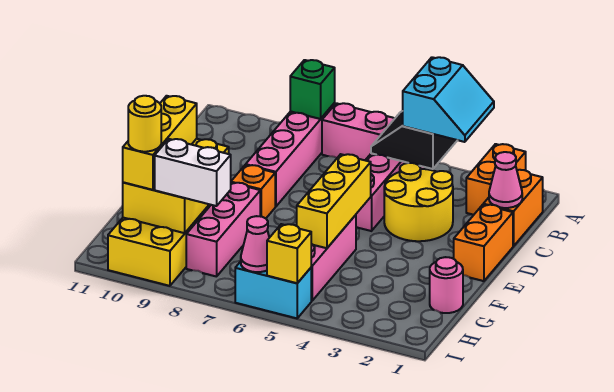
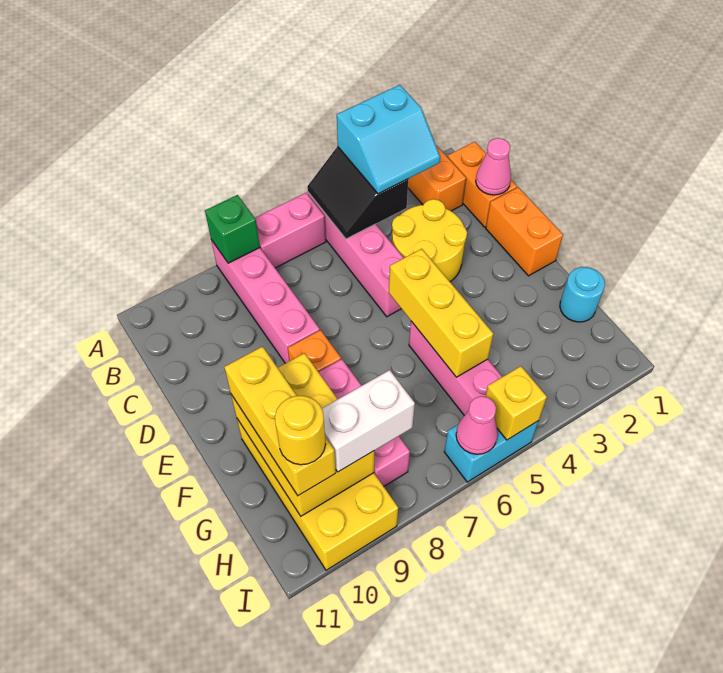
cyan slope A3:B4 level 3 top 4 -> cyan slope A3:B4 level 3 top A
pink round brick G1 level 1 -> cyan round brick G1 level 1

